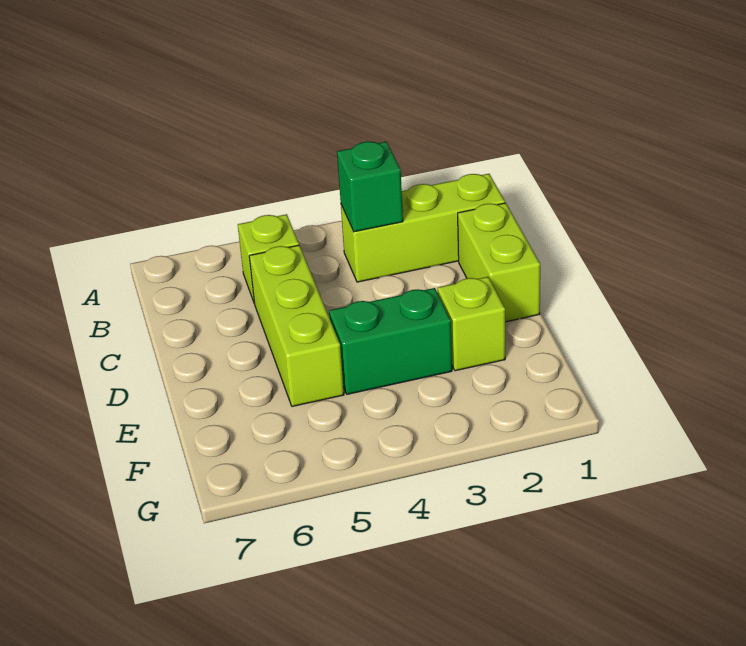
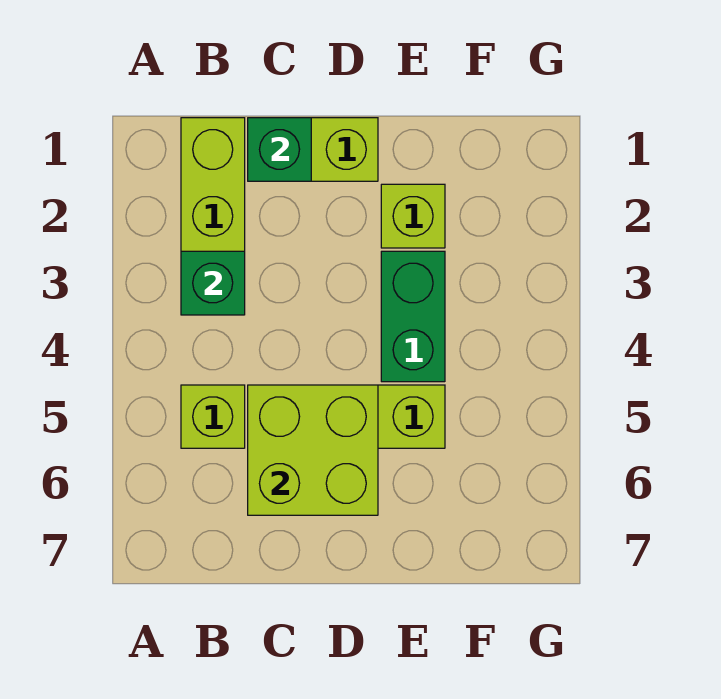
none -> green brick C1 level 2
none -> lime brick C5:D6 level 2

